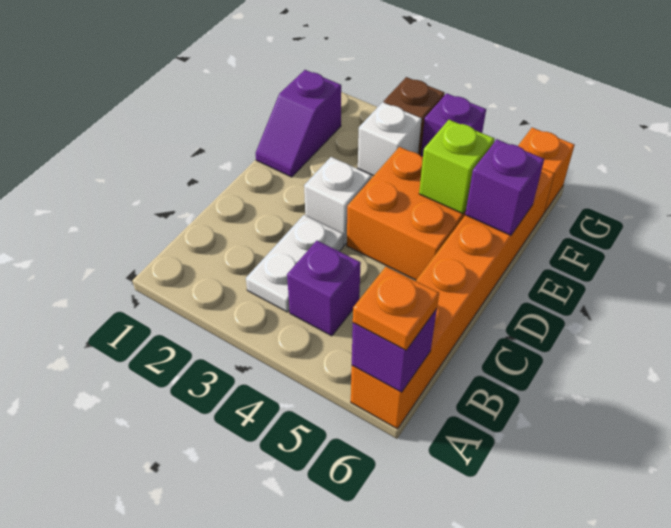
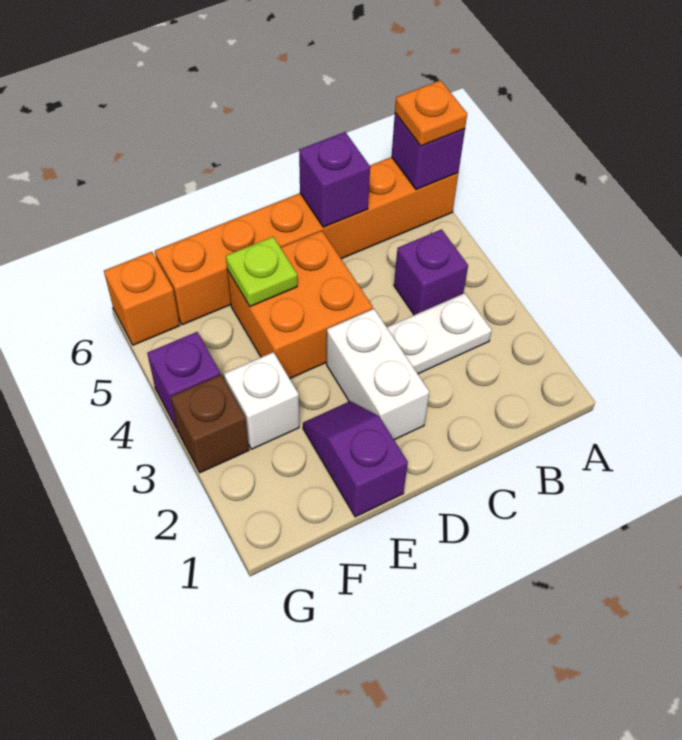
white brick D3 level 1 -> white brick D2:D3 level 1
purple slope E1:F1 level 1 top F -> purple slope E1:E2 level 1 top 1
lime brick E5 level 2 -> lime plate E5 level 2
purple brick E6 level 2 -> purple brick C6 level 2

